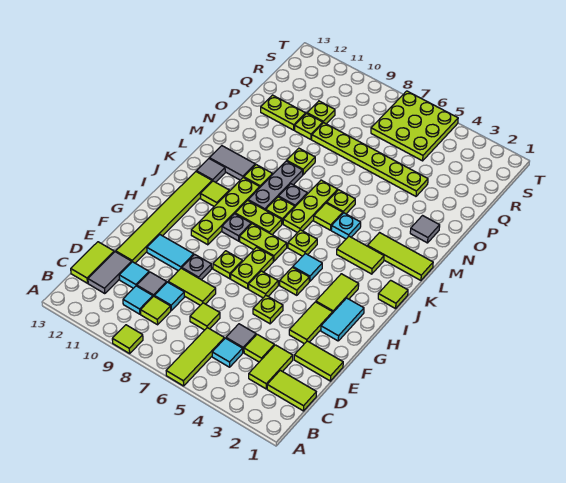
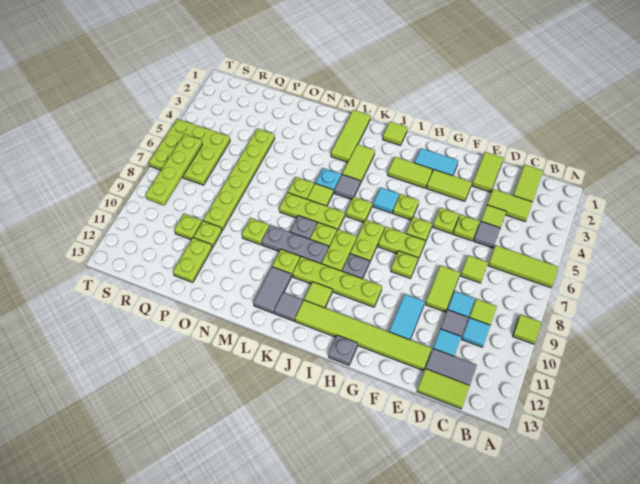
cyan tile C5 level 1 -> none
none -> lime plate E5 level 1
grey plate F9 level 1 -> grey plate H13 level 1
grey tile N2 level 1 -> grey tile K5 level 1
none -> lime plate S6:S9 level 2

